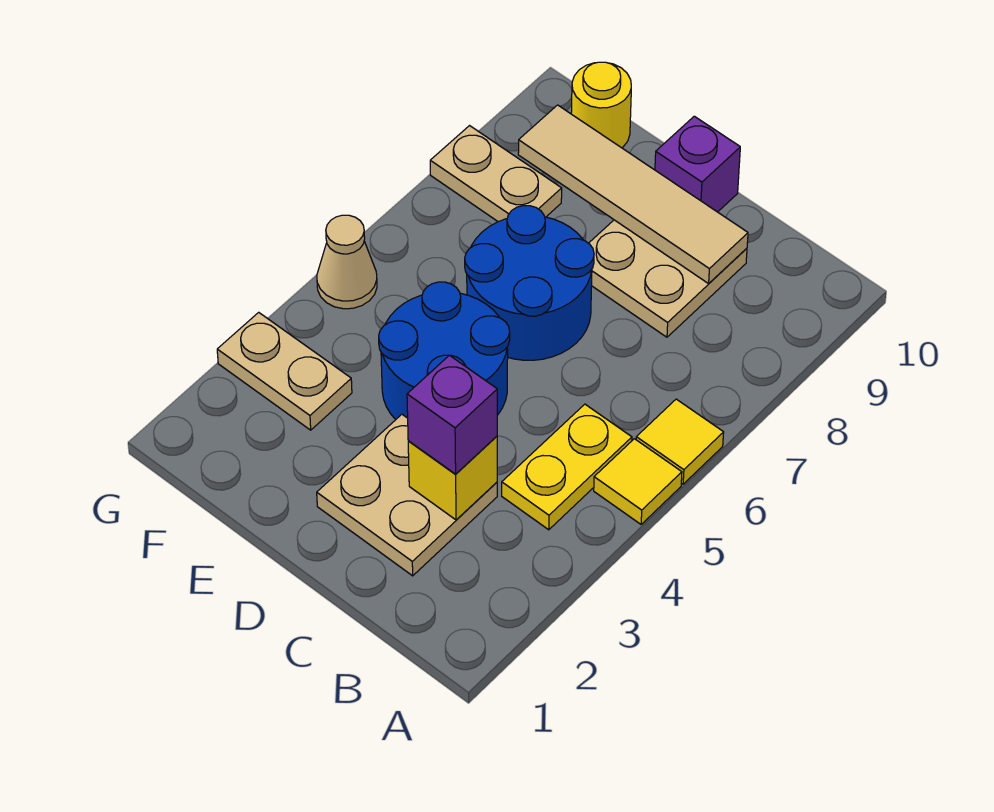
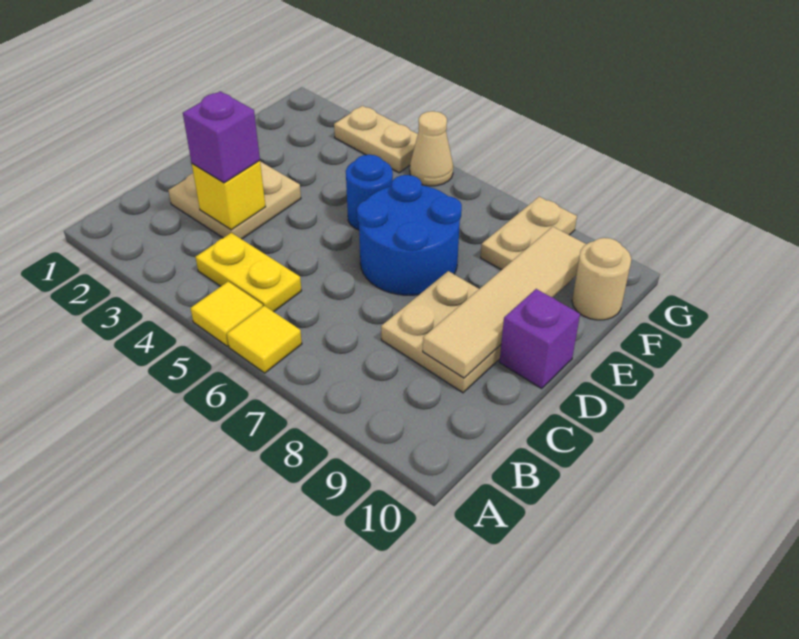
blue round brick D4:E5 level 1 -> blue round brick E5 level 1
tan plate F3:G3 level 1 -> tan plate G3:G4 level 1
yellow round brick F10 level 1 -> tan round brick F10 level 1

